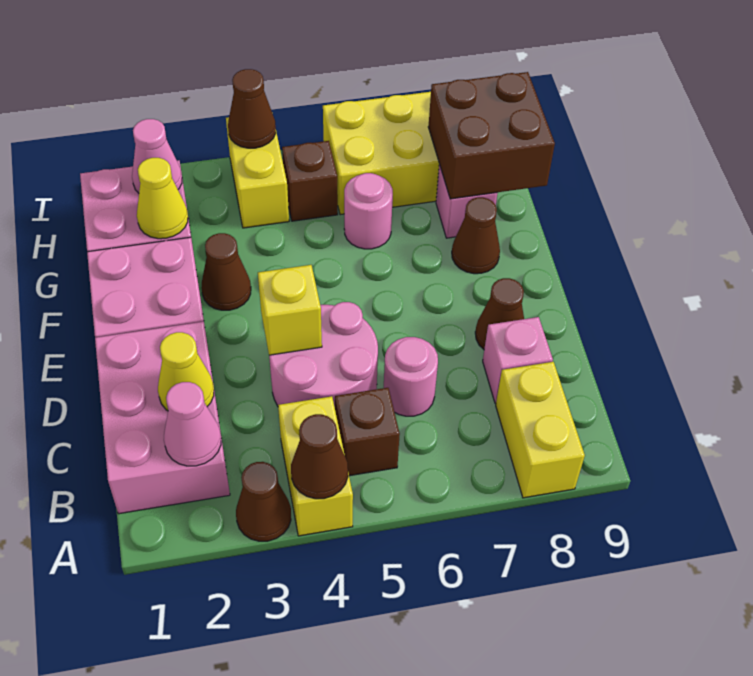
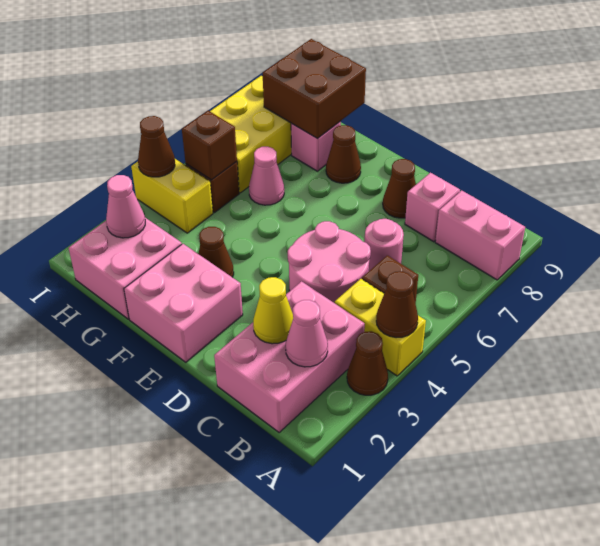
yellow brick A8:B8 level 1 -> pink brick A8:B8 level 1
pink brick B1:D2 level 1 -> pink brick B1:C3 level 1
yellow brick D4 level 2 -> none
yellow cone G2 level 2 -> none
pink round brick G6 level 1 -> pink cone G6 level 1
none -> brown brick H5 level 2

